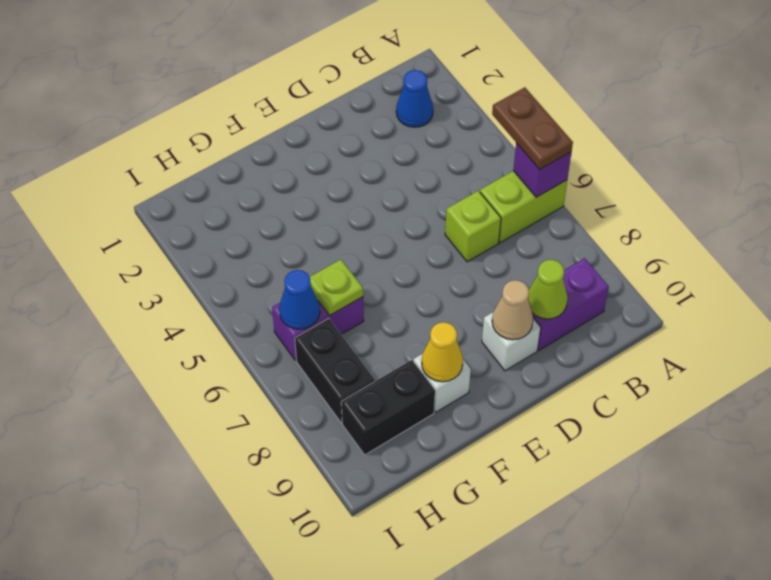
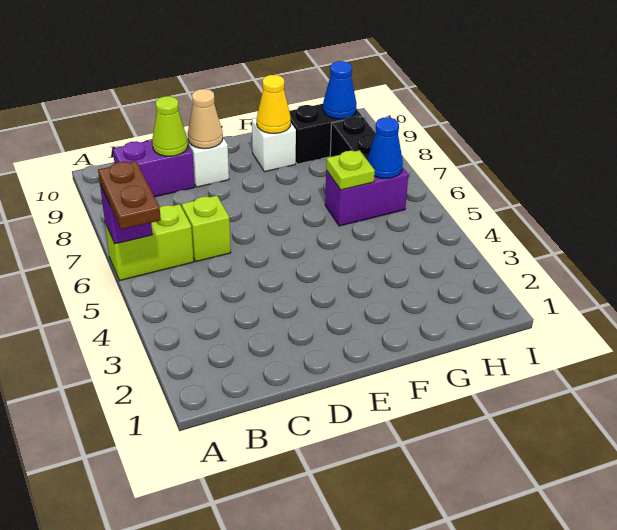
blue cone B2 level 1 -> blue cone H9 level 2

